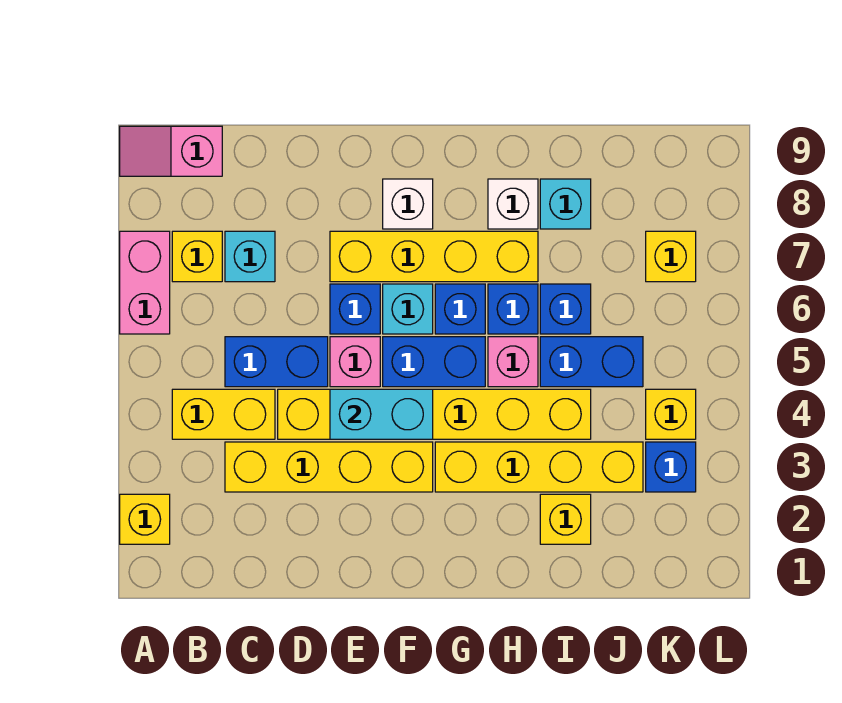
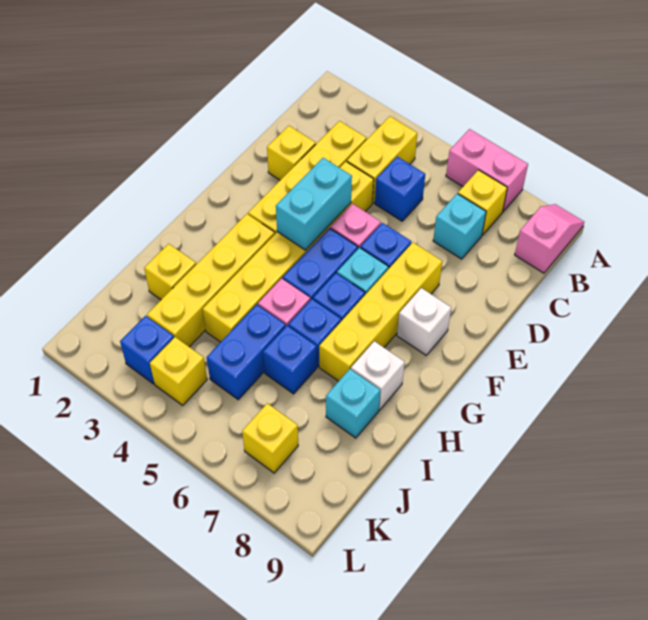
yellow brick A2 level 1 -> yellow brick D2 level 1
blue brick C5:D5 level 1 -> blue brick C5 level 1

